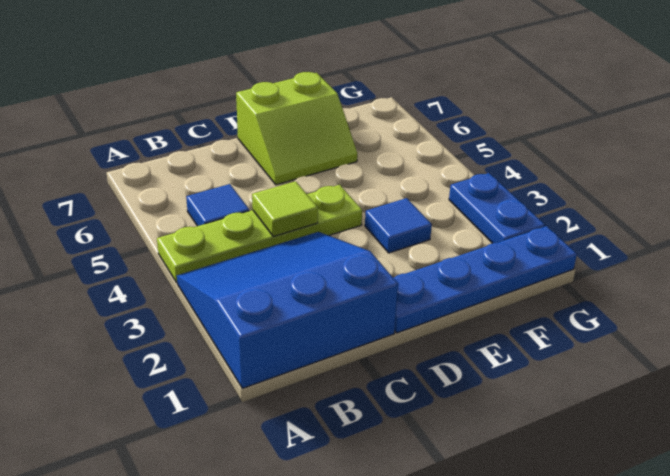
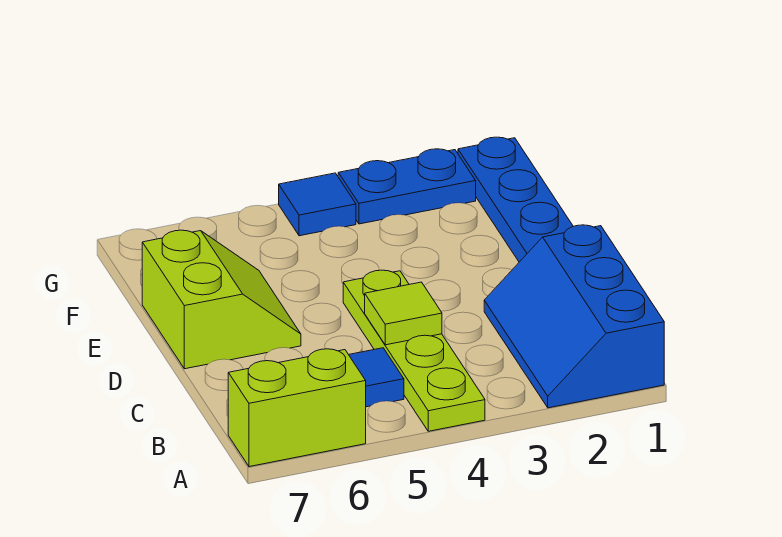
blue slope A1:C3 level 1 top 1 -> blue slope A1:C2 level 1 top 1
none -> lime brick A6:A7 level 1
blue tile E3 level 1 -> blue tile G4 level 1

